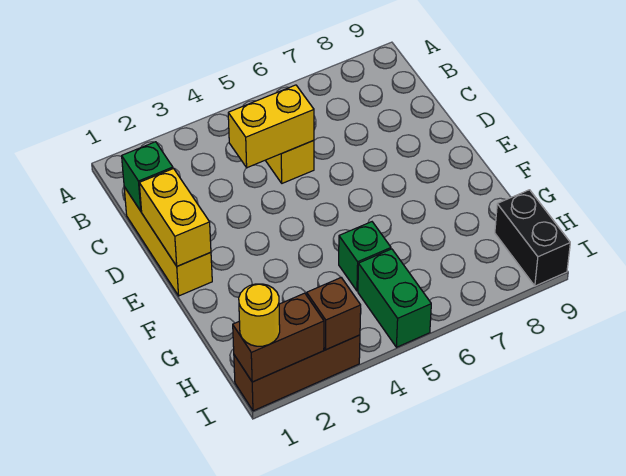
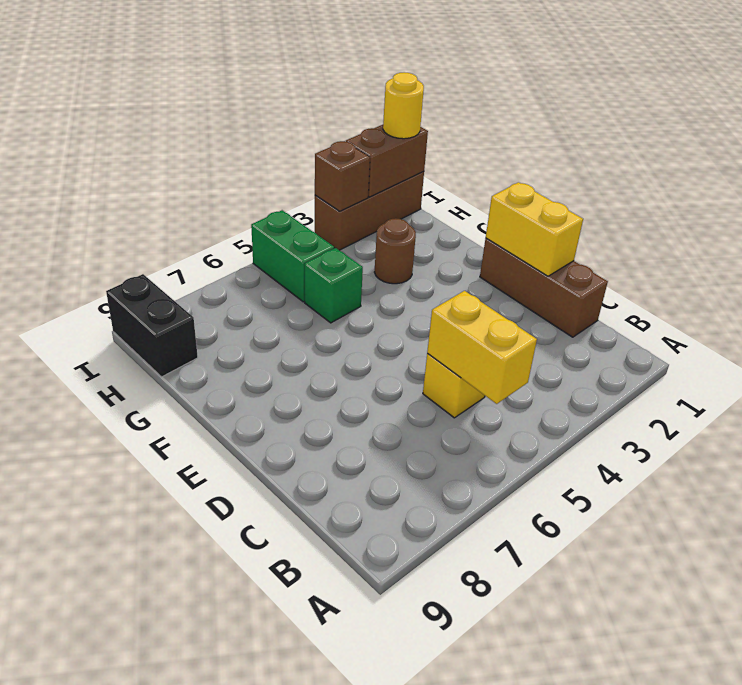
yellow brick C1:E1 level 1 -> brown brick C1:E1 level 1
green brick C1 level 2 -> none
yellow brick C4:C5 level 2 -> yellow brick B5:C5 level 2
none -> brown round brick G3 level 1

